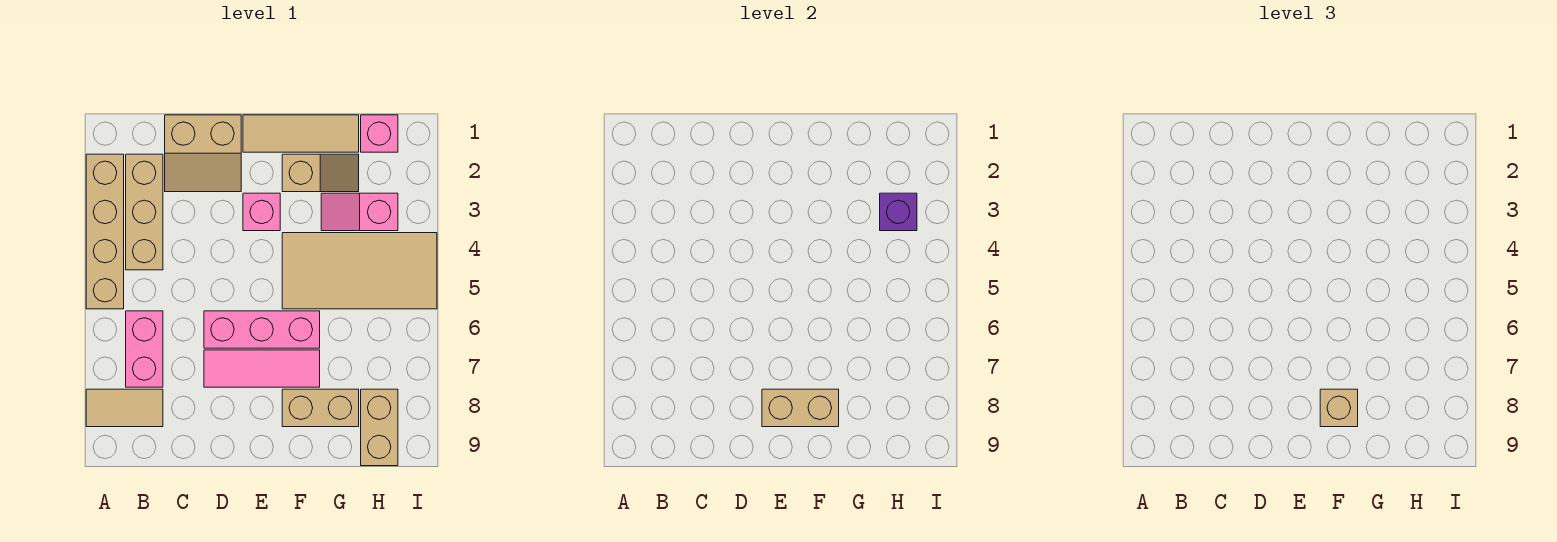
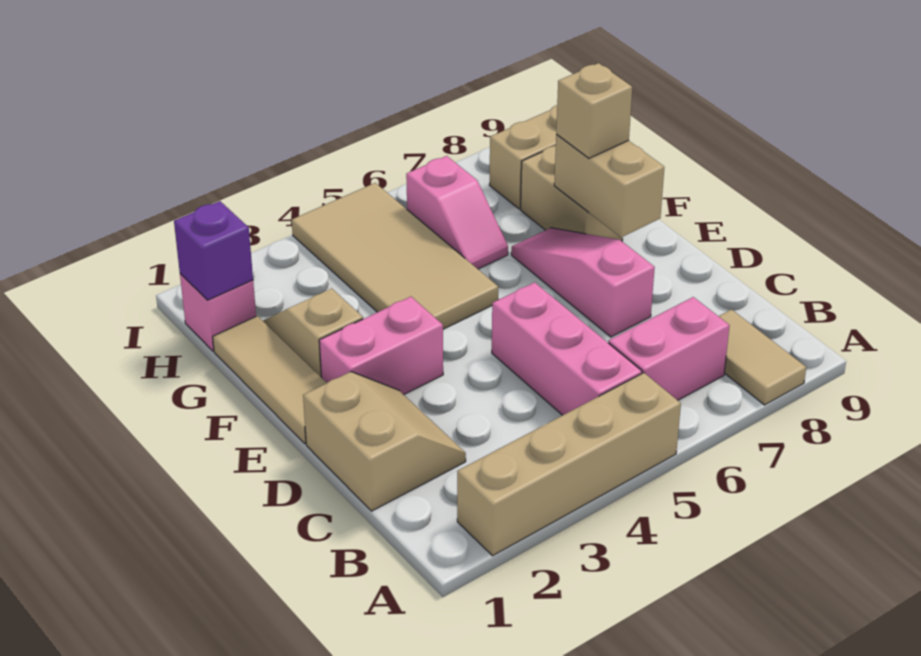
tan brick B2:B4 level 1 -> none
pink brick D6:F6 level 1 -> pink brick B5:D5 level 1
pink tile D7:F7 level 1 -> pink slope D7:F7 level 1 top D
pink brick E3 level 1 -> pink brick E2:E3 level 1
pink slope G3:H3 level 1 top H -> pink slope G6:H6 level 1 top H
purple brick H3 level 2 -> purple brick H1 level 2

